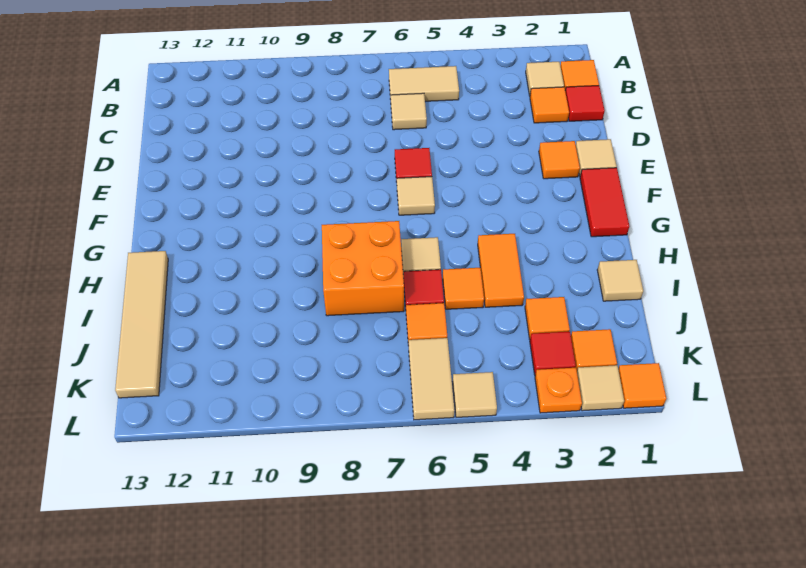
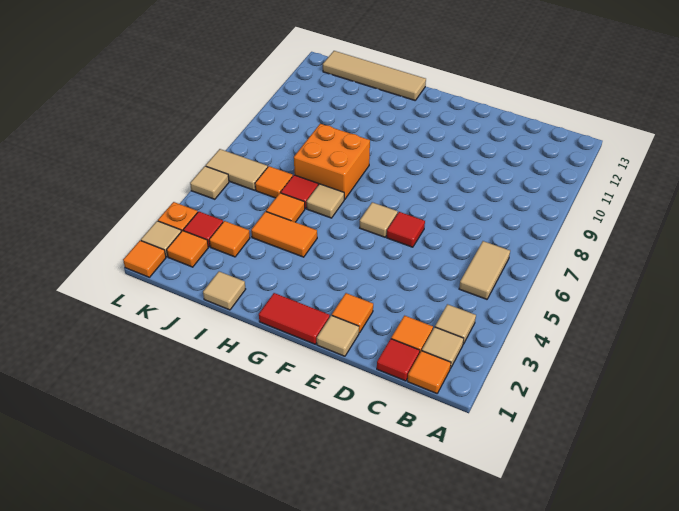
tan tile C6 level 1 -> tan tile B3 level 1

